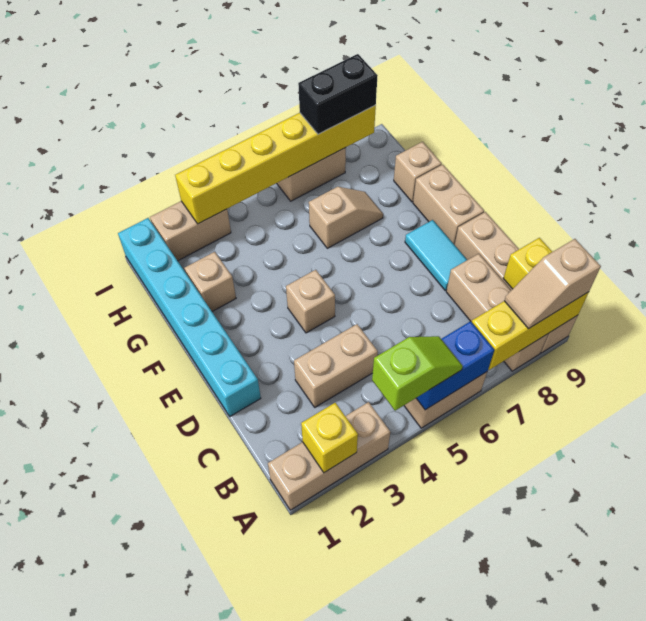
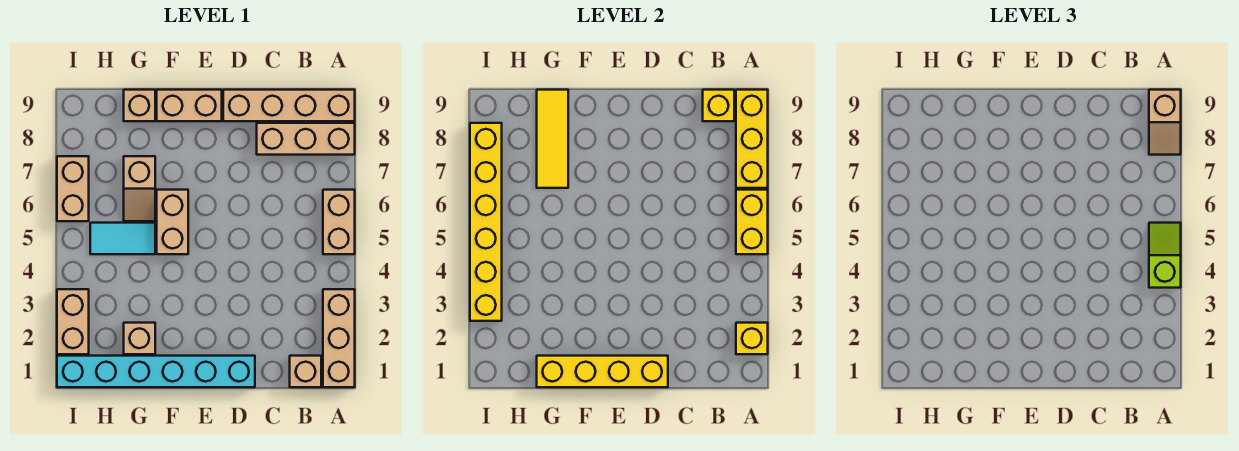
blue brick A5:A6 level 2 -> yellow brick A5:A6 level 2
tan brick C3:C4 level 1 -> tan brick F5:F6 level 1
none -> yellow brick D1:G1 level 2
cyan tile D8:E8 level 1 -> cyan tile G5:H5 level 1
tan brick E4 level 1 -> tan brick B1 level 1
tan slope G6:G7 level 1 top 6 -> tan slope G6:G7 level 1 top 7
none -> yellow tile G7:G9 level 2
black brick I7:I8 level 3 -> none

